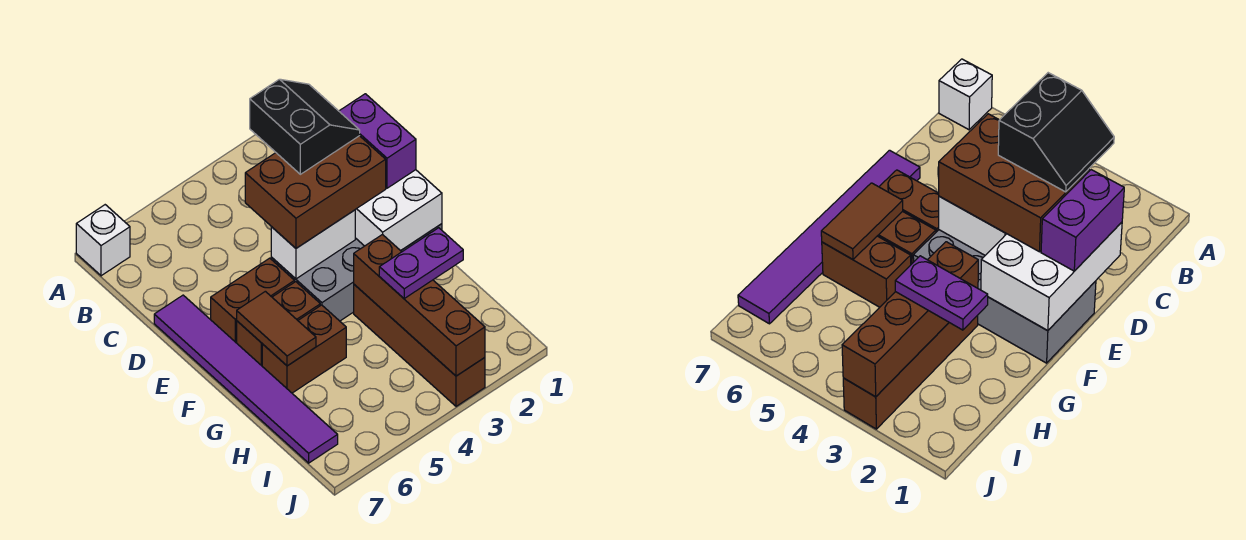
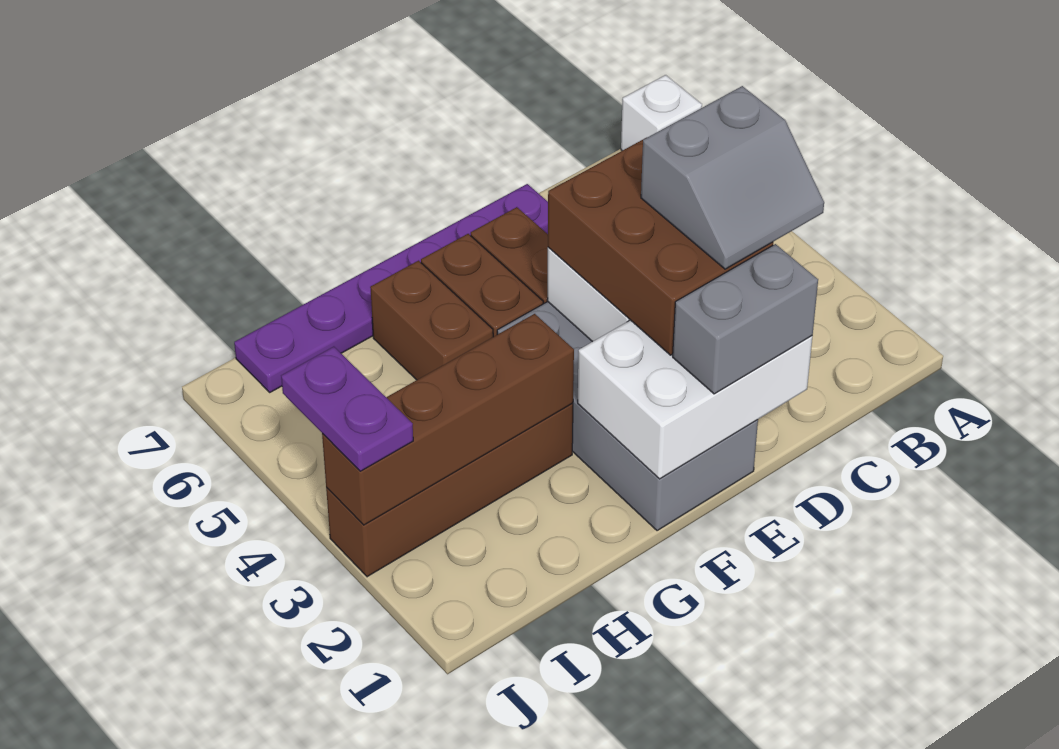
black slope C2:D3 level 4 top 3 -> grey slope C2:D3 level 4 top 3
purple brick D1:E1 level 3 -> grey brick D1:E1 level 3
purple tile D7:I7 level 1 -> purple plate D7:I7 level 1
brown tile F6:G6 level 2 -> none
purple plate H2:H3 level 3 -> purple plate J3:J4 level 3

